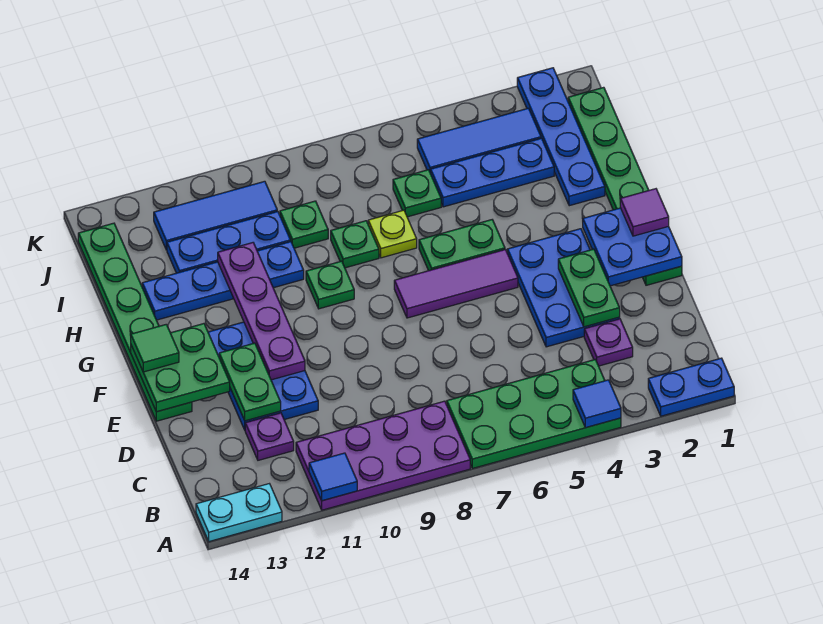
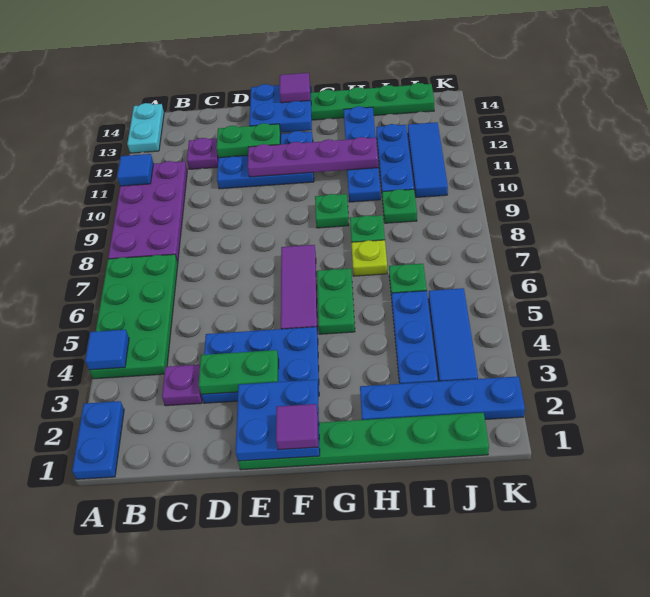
green plate E13:F14 level 2 -> blue plate E13:F14 level 2
green tile F14 level 3 -> purple tile F14 level 3

